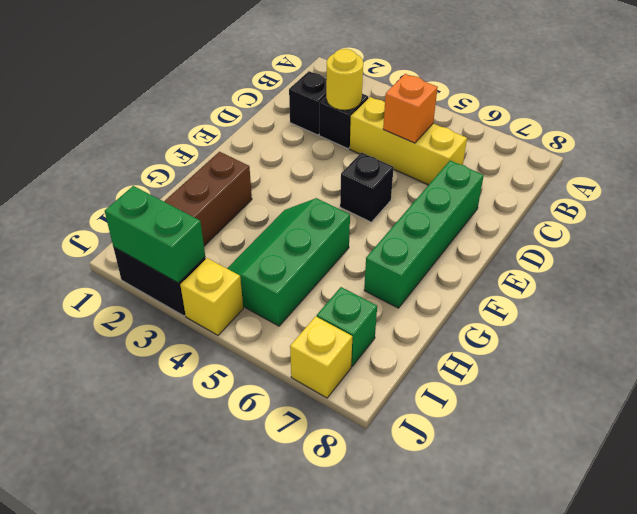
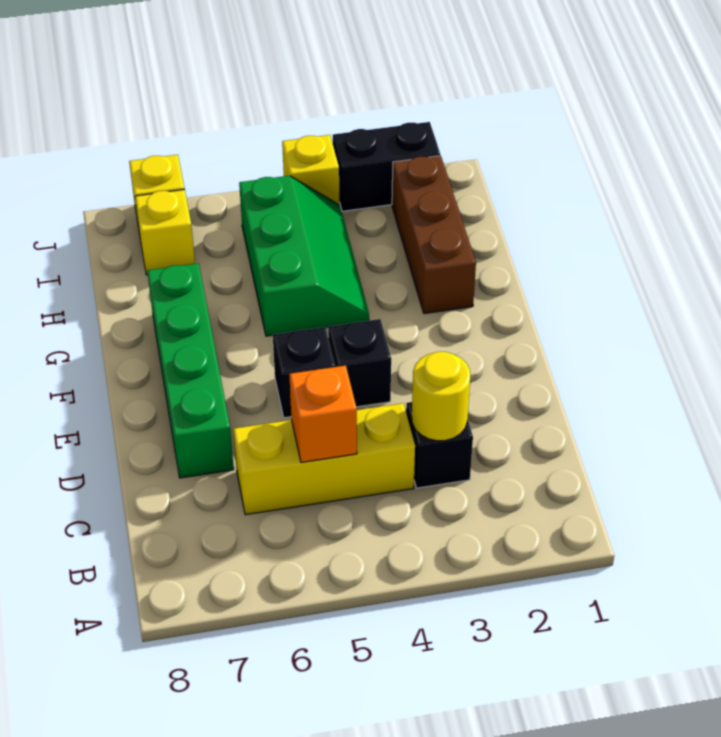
black brick C2 level 1 -> black brick E4 level 1
green brick I7 level 1 -> yellow brick I7 level 1
green brick J2:J3 level 2 -> none

